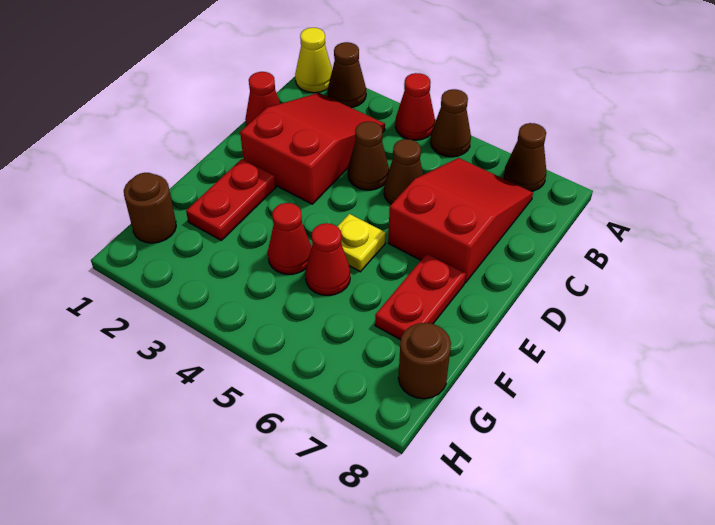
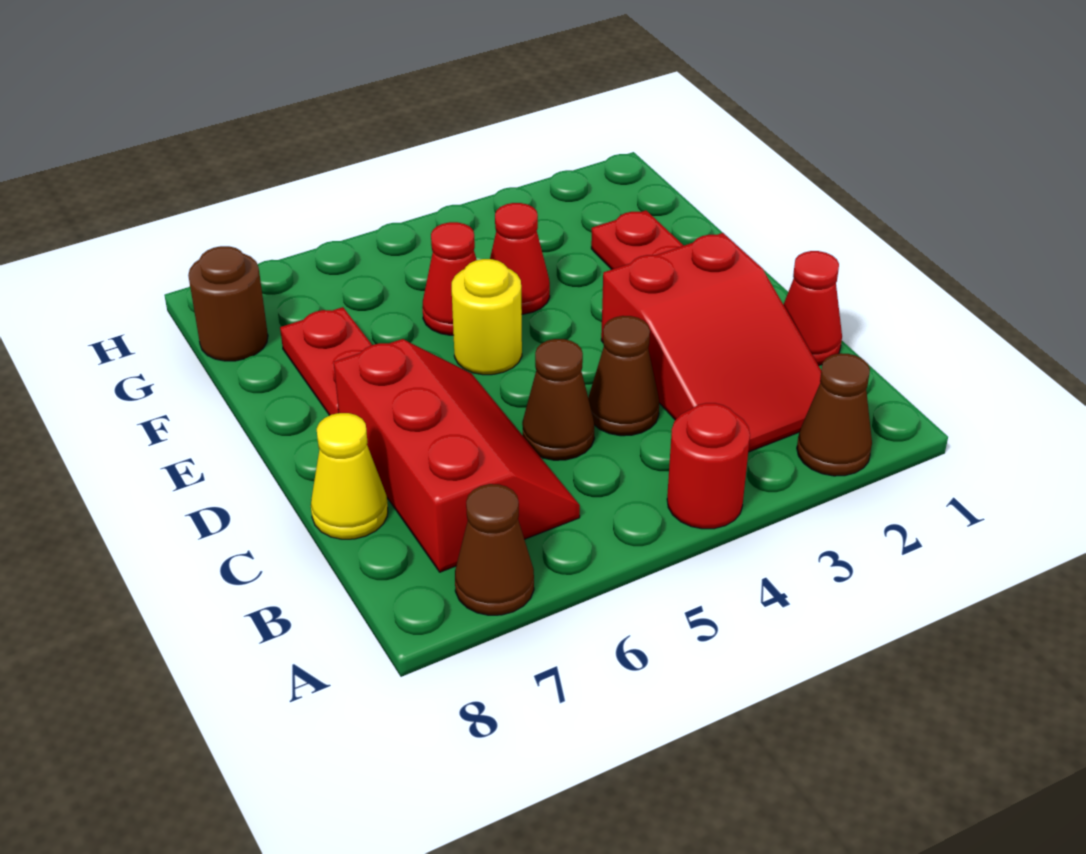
yellow cone A1 level 1 -> yellow cone C8 level 1
red cone A4 level 1 -> red round brick A4 level 1
brown cone A5 level 1 -> none
red slope B6:D7 level 1 top D -> red slope B6:D7 level 1 top 7
yellow plate E5 level 1 -> yellow round brick E5 level 1
brown round brick G1 level 1 -> none

